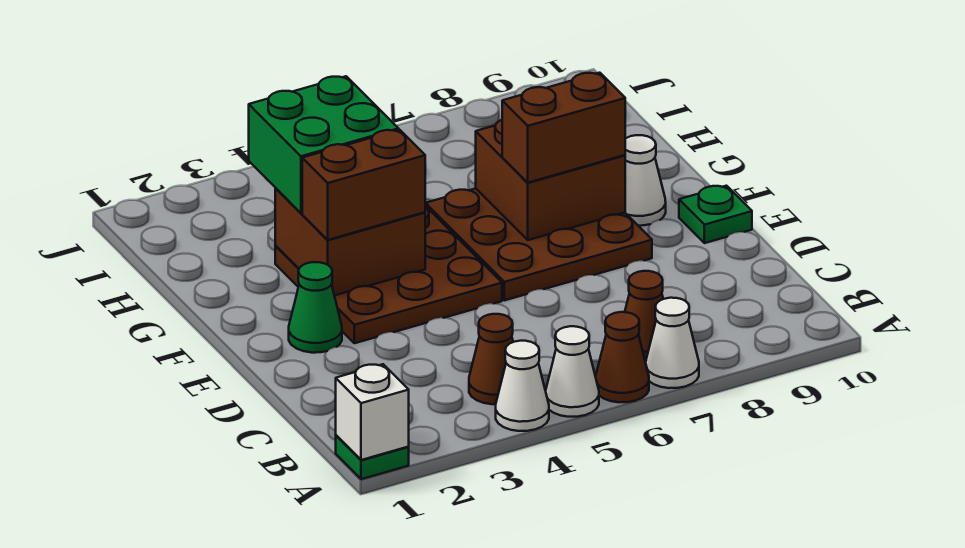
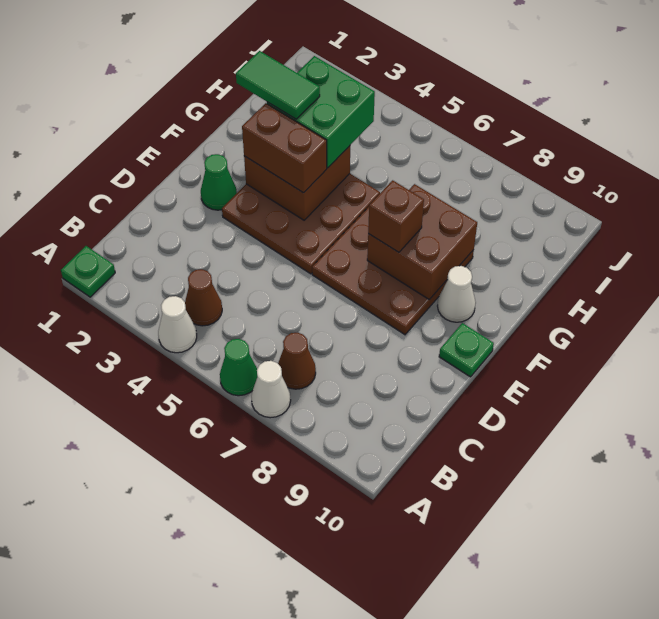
white brick A1 level 2 -> none
white cone A5 level 1 -> none
brown cone A6 level 1 -> green cone A6 level 1
brown brick F7:F8 level 3 -> brown brick F7 level 3
none -> green tile G2:G3 level 4

